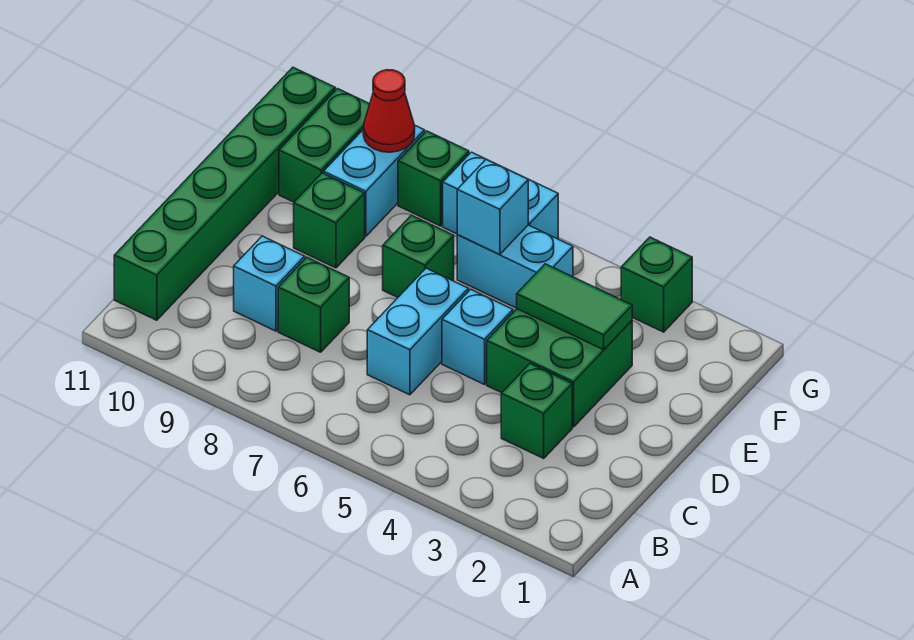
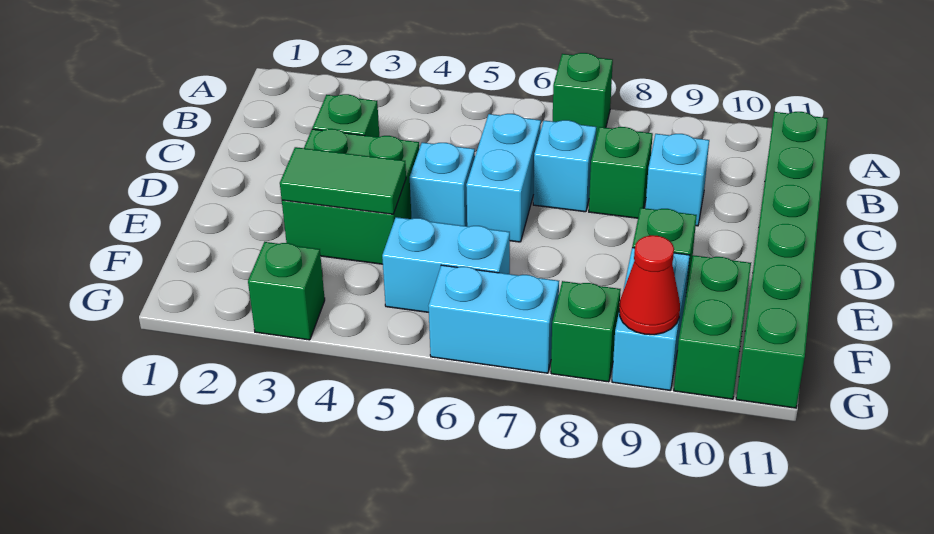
green brick E7 level 1 -> green brick A7 level 1
cyan brick F6 level 2 -> cyan brick C7 level 1

